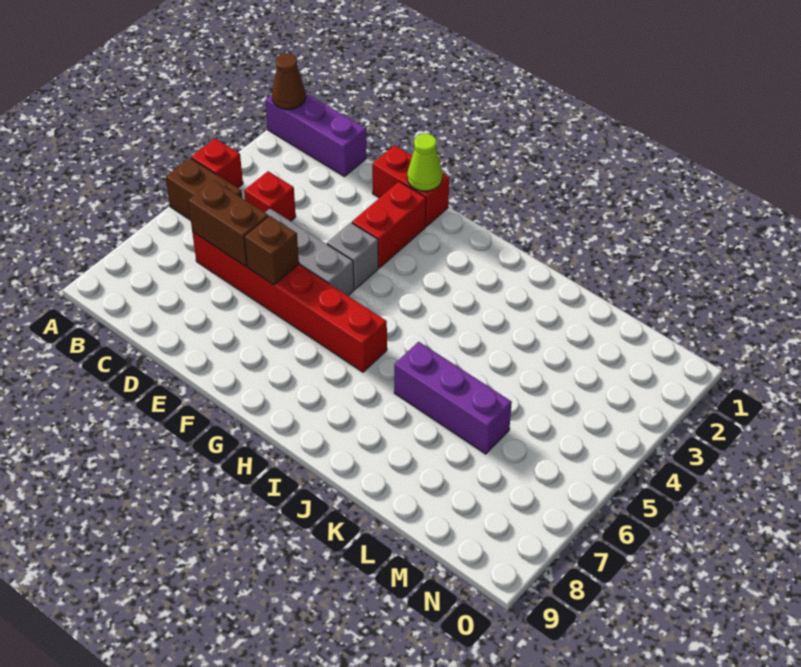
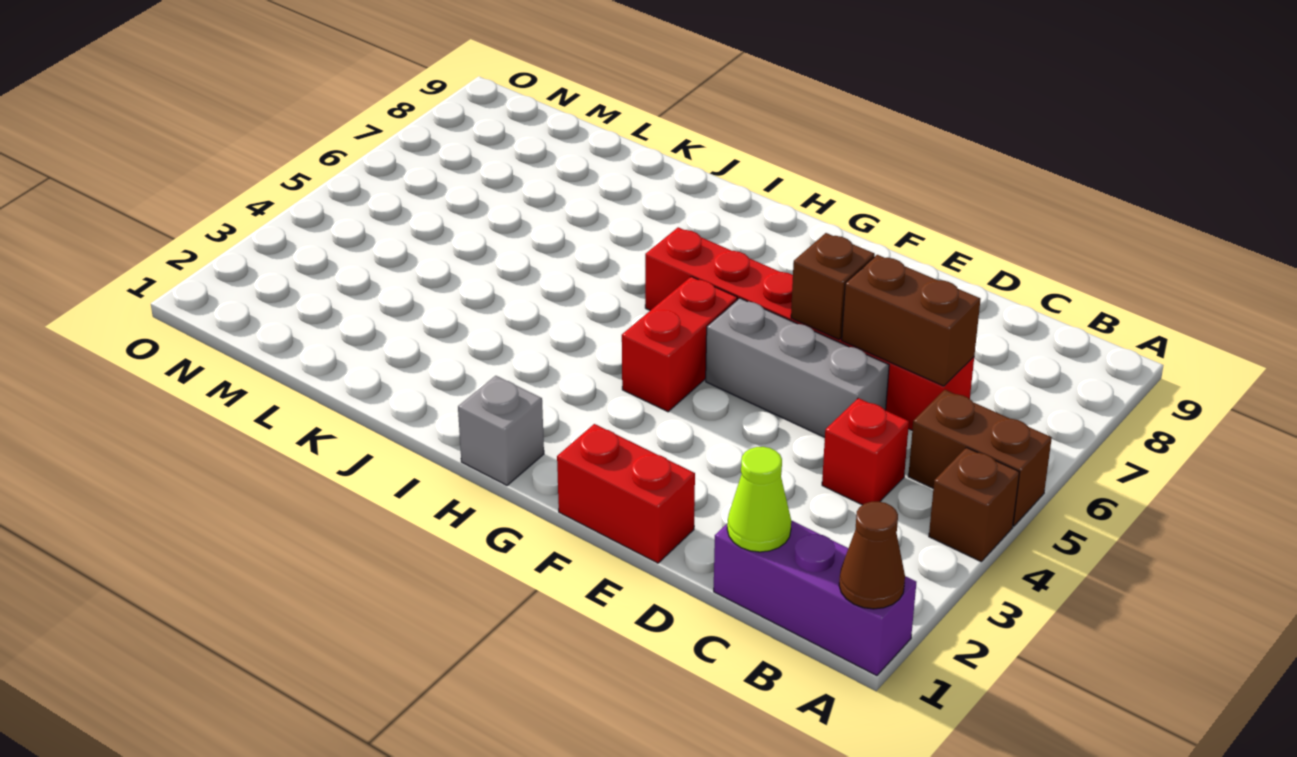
red brick A4 level 1 -> brown brick A4 level 1
lime cone F1 level 2 -> lime cone C1 level 2
red brick F2:F3 level 1 -> red brick G4:G5 level 1
grey brick F4 level 1 -> grey brick H1 level 1
purple brick J6:L6 level 1 -> none

